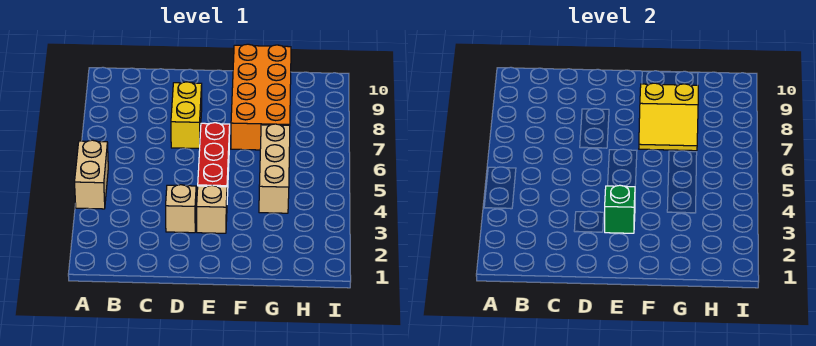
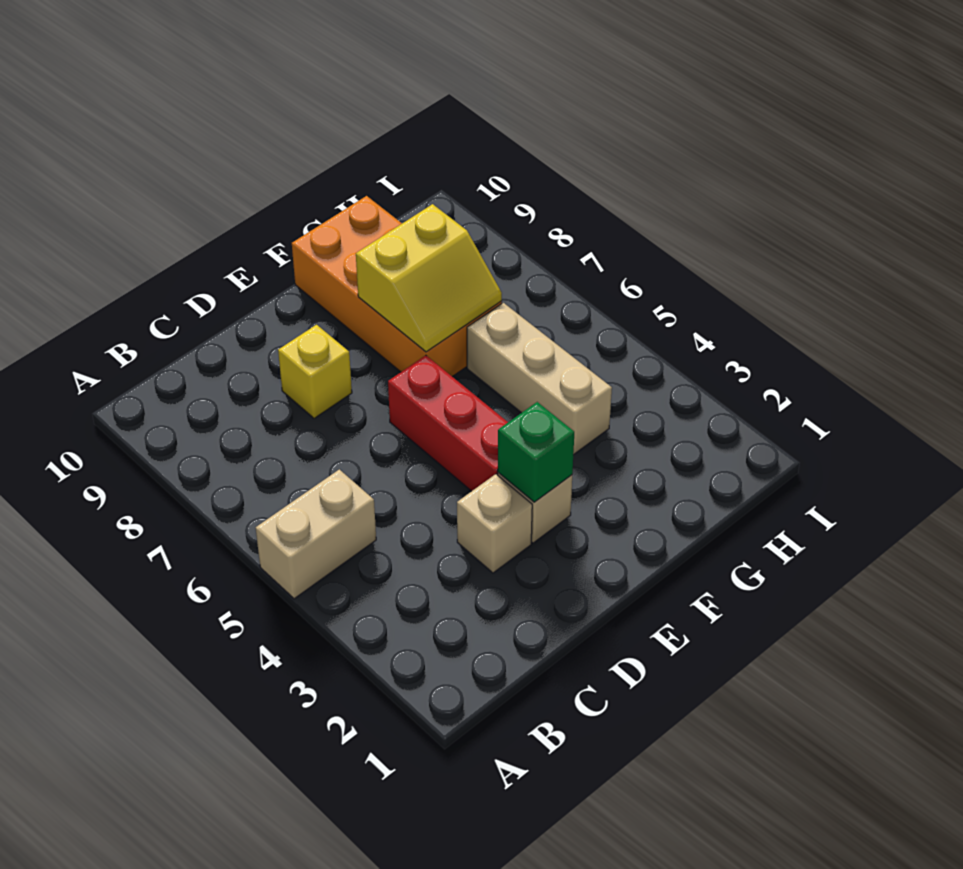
tan brick A4:A5 level 1 -> tan brick A5:B5 level 1
yellow brick D7:D8 level 1 -> yellow brick D8 level 1

